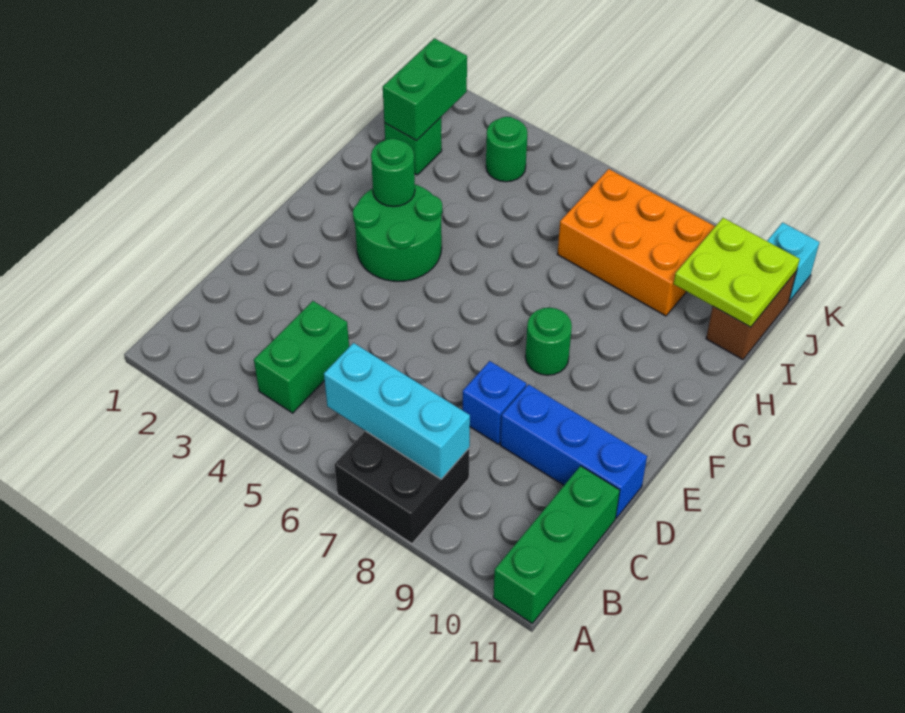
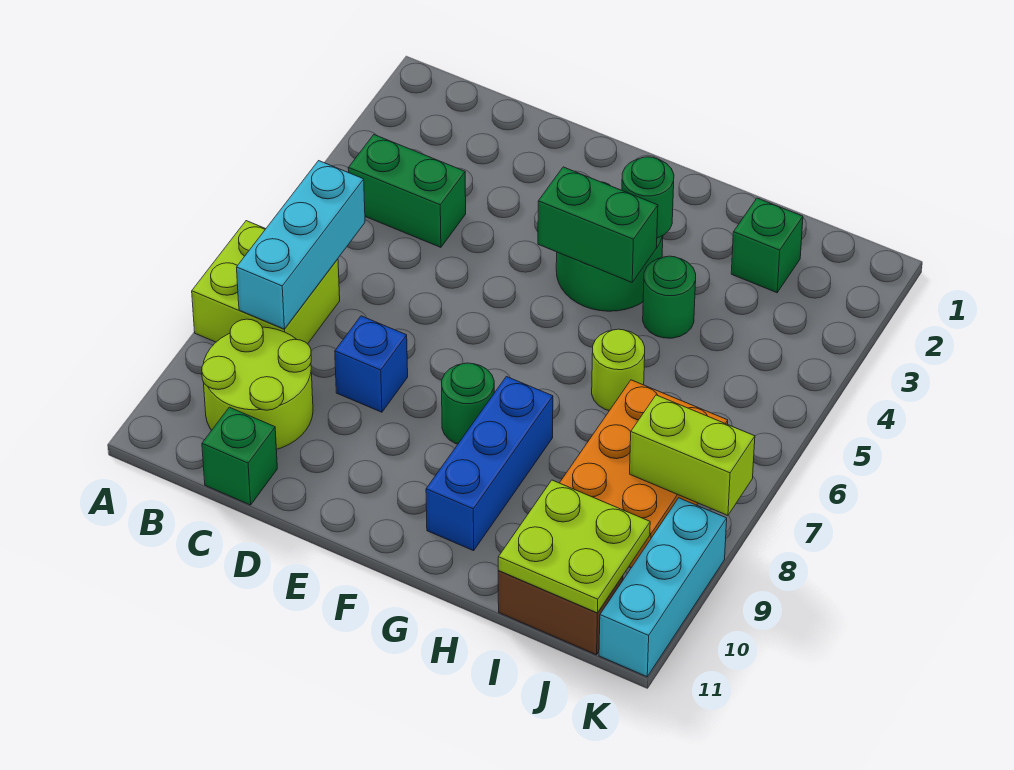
black brick A7:B8 level 1 -> lime brick A7:B8 level 1
green brick A11:C11 level 1 -> green brick C11 level 1
none -> lime round brick B9:C10 level 1
blue brick D9:D11 level 1 -> blue brick G8:G10 level 1
none -> lime round brick H6 level 1
green brick I2:J2 level 2 -> green brick F4:G4 level 2
green round brick J4 level 1 -> green round brick H4 level 1
none -> lime brick J8:K8 level 2
cyan brick K11 level 1 -> cyan brick K9:K11 level 1

